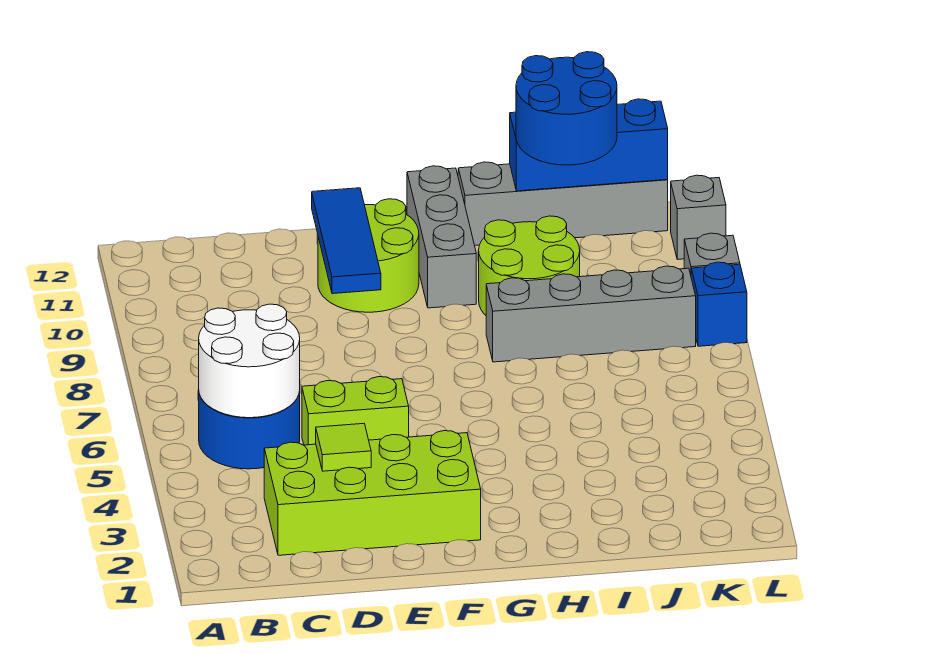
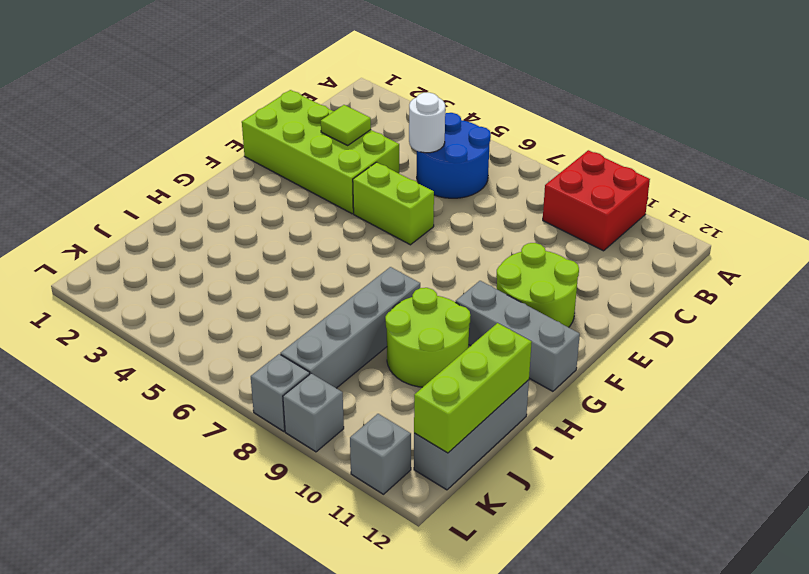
none -> red brick A9:B10 level 1
white round brick B5:C6 level 2 -> white round brick C5 level 2
lime brick C2:F3 level 1 -> lime brick D1:E4 level 1
lime brick D5:E5 level 1 -> lime brick E5:E6 level 1
blue tile E9:E11 level 2 -> none
grey brick H12:K12 level 1 -> grey brick I12:K12 level 1
blue round brick I11:J12 level 3 -> none
blue brick I12:K12 level 2 -> lime brick I12:K12 level 2
blue brick L8 level 1 -> grey brick L8 level 1

